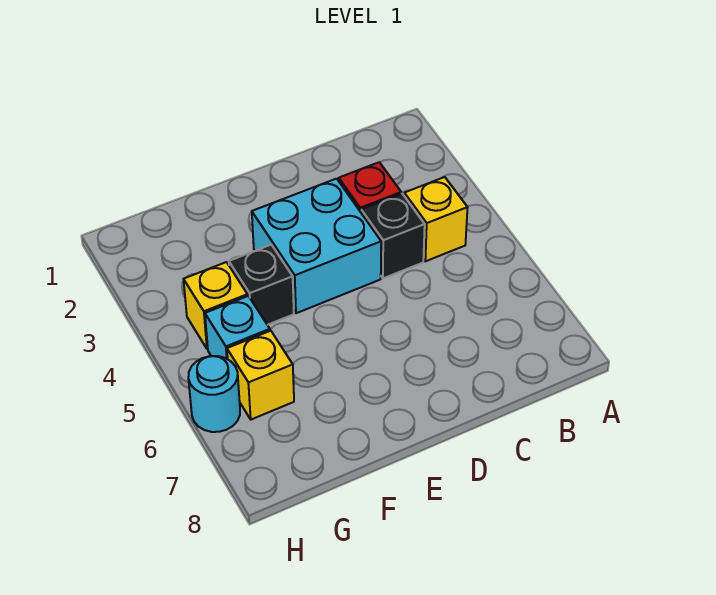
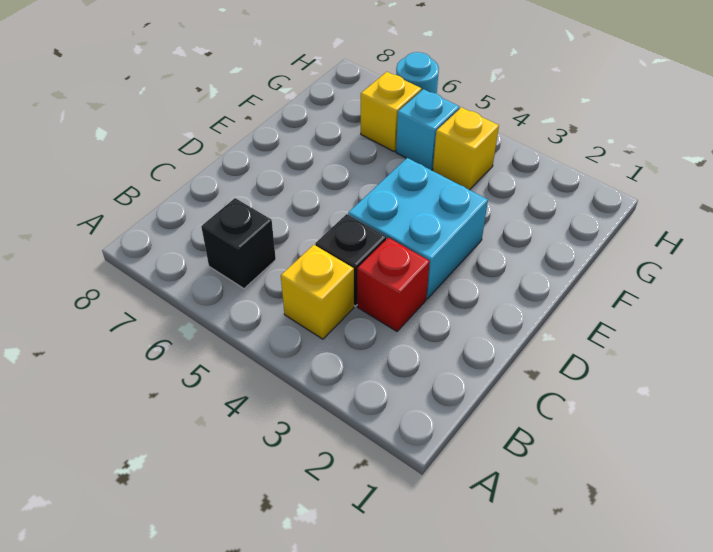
black brick F4 level 1 -> black brick B6 level 1

